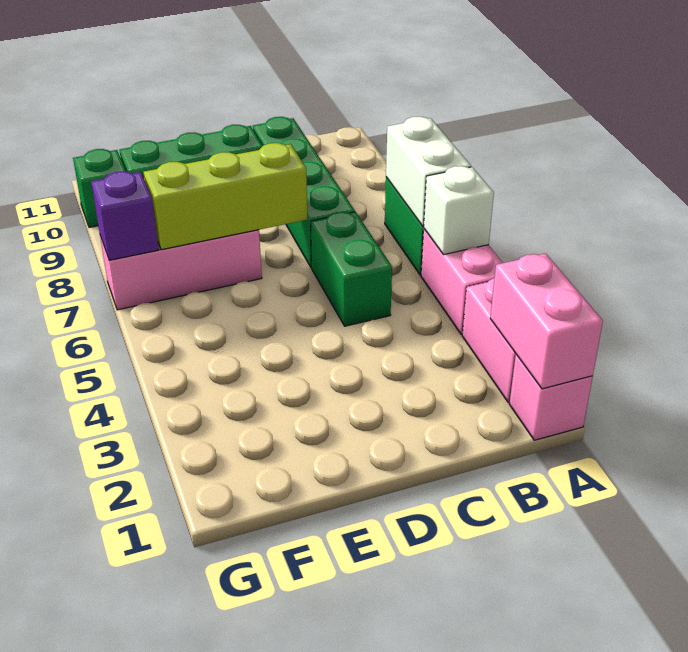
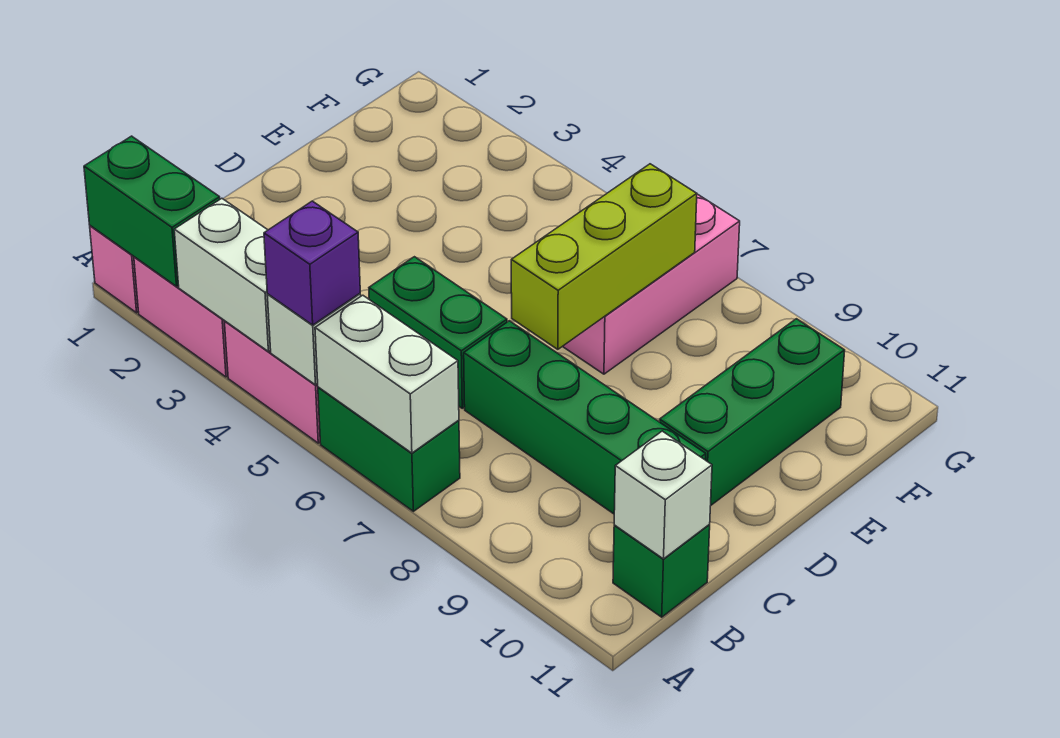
pink brick A1:A2 level 2 -> green brick A1:A2 level 2
none -> white brick A3:A4 level 2
none -> white brick B11 level 2
purple brick G7 level 2 -> purple brick A5 level 3
green brick G10 level 1 -> green brick B11 level 1

